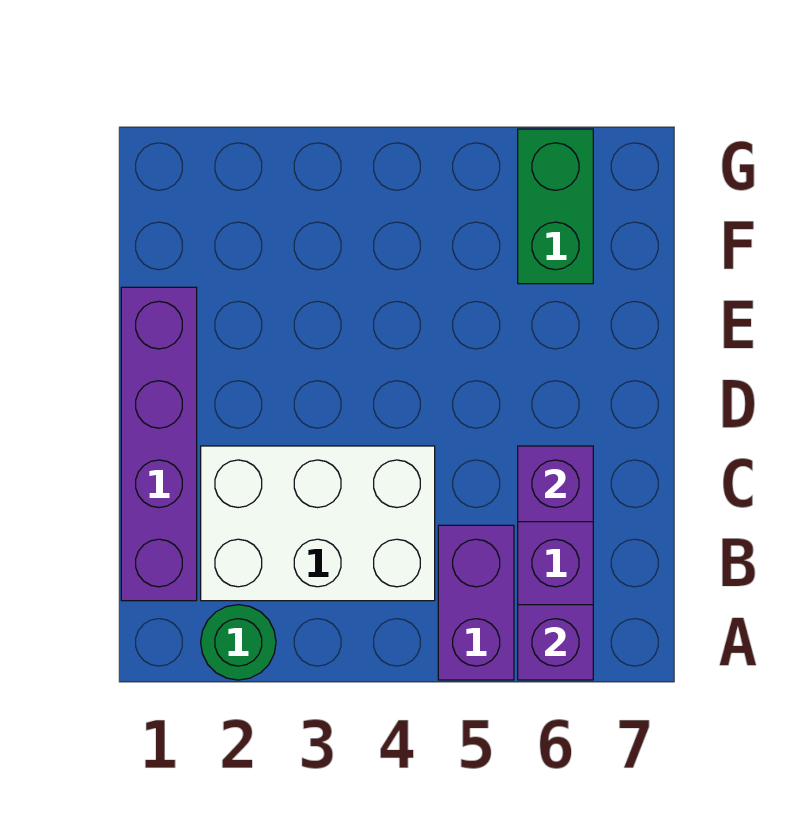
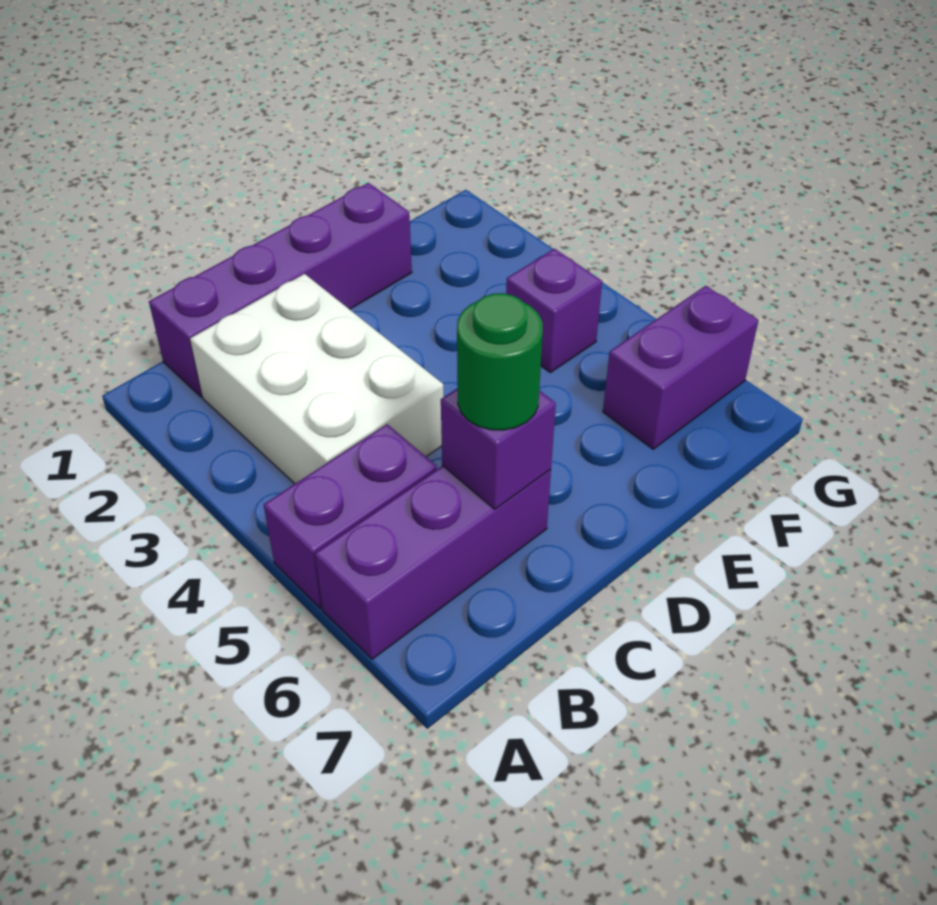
green round brick A2 level 1 -> green round brick C6 level 3
purple brick A6 level 2 -> purple brick F4 level 1
green brick F6:G6 level 1 -> purple brick F6:G6 level 1

